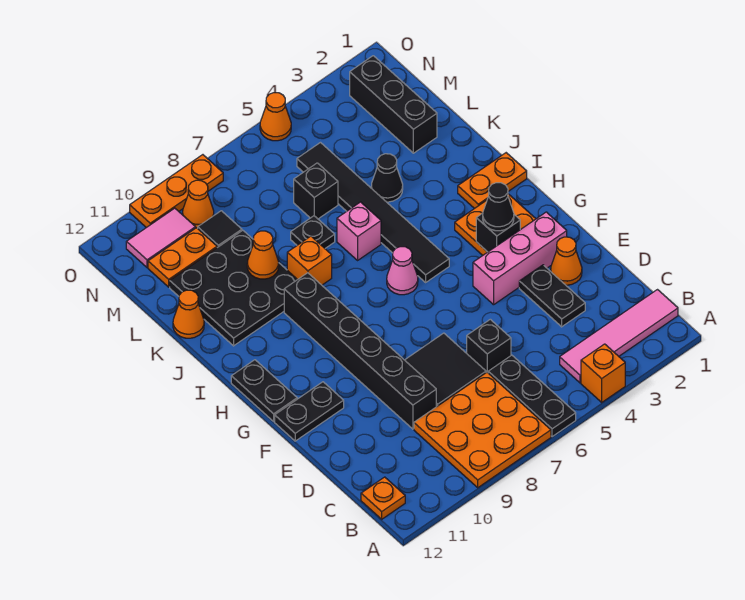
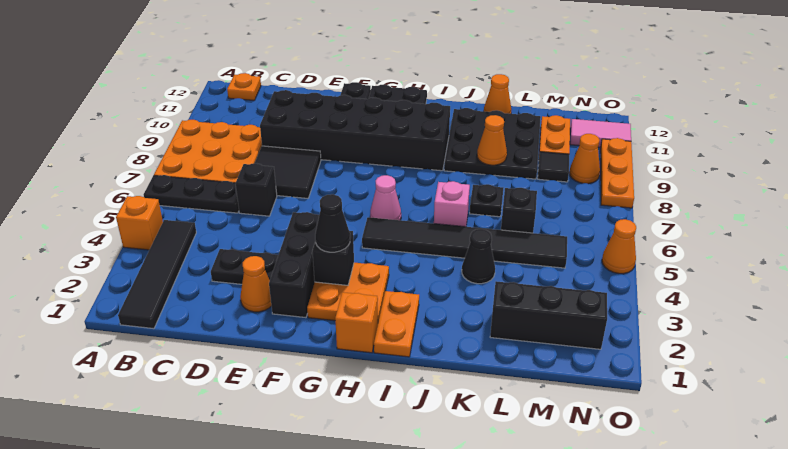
pink tile B1:B4 level 1 -> black tile B1:B4 level 1
black brick D9:I9 level 1 -> black brick D9:I10 level 1
pink brick F2:F4 level 1 -> black brick F2:F4 level 1
orange brick J8 level 1 -> orange brick H1 level 1
pink tile N10:N11 level 1 -> pink tile N11:O11 level 1

